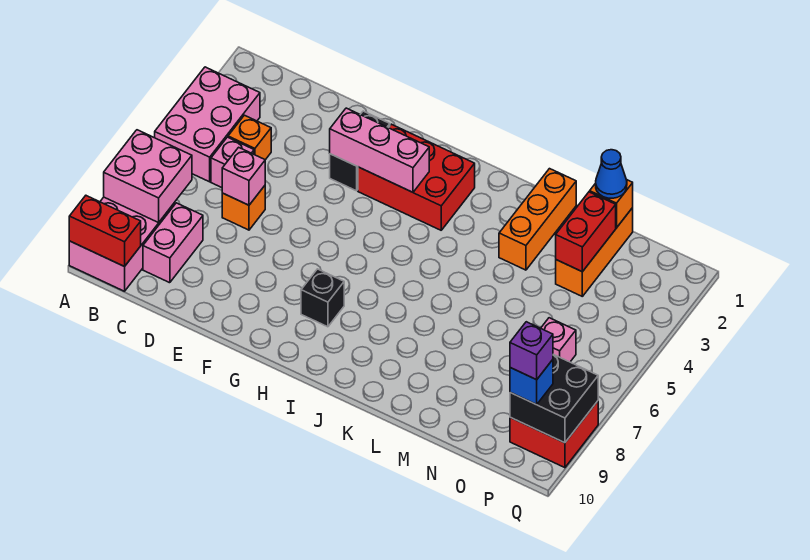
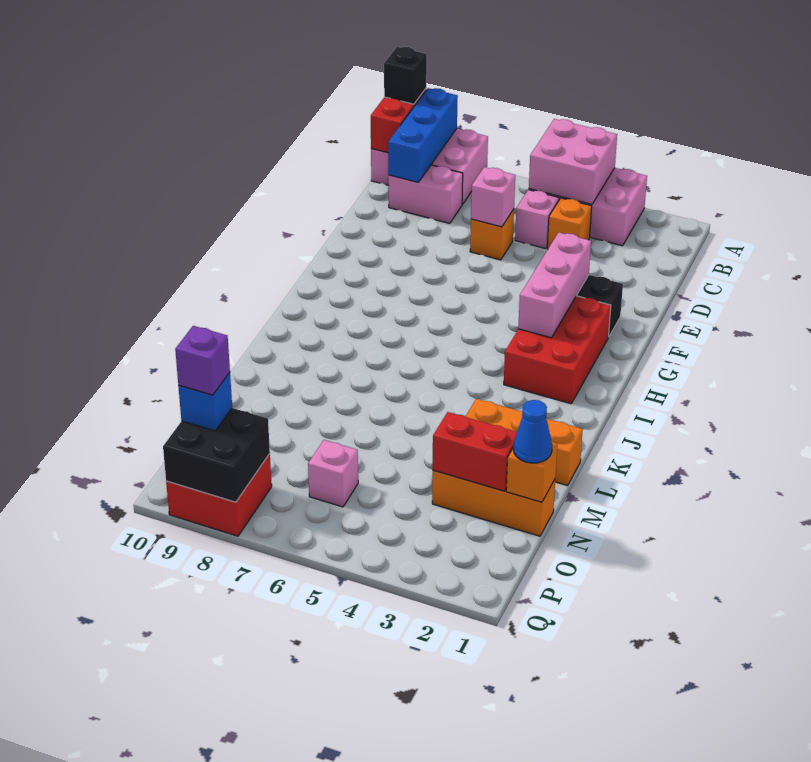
pink brick A7:B8 level 2 -> pink brick A4:B5 level 2
none -> blue brick A9:C9 level 2
black brick H8 level 1 -> black brick A10 level 3

